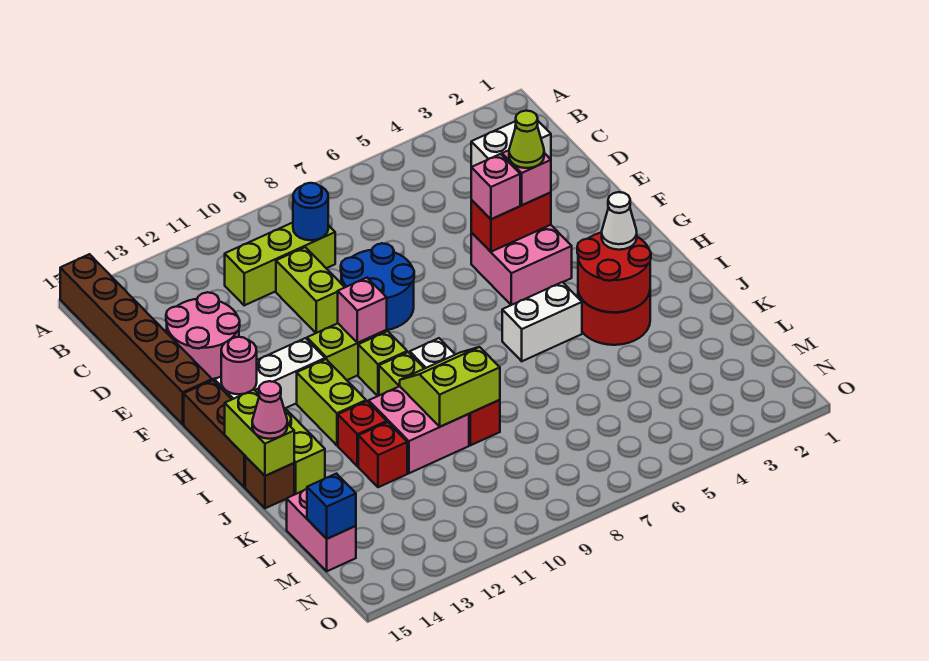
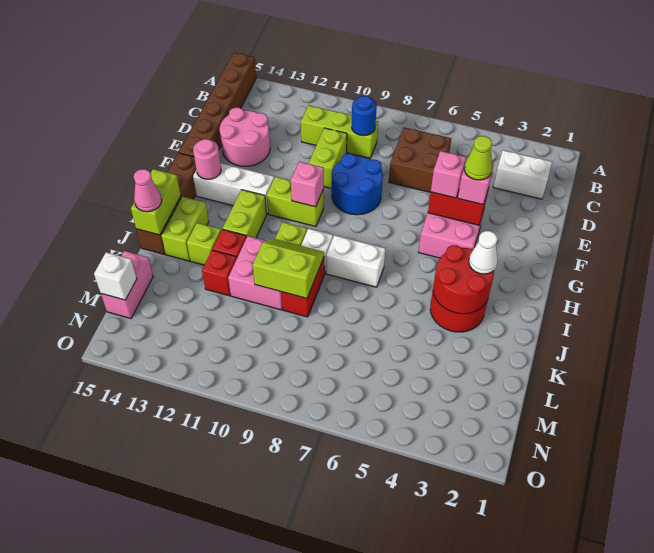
none -> brown brick C6:D7 level 1
lime brick H10 level 1 -> lime brick J13 level 1
white brick I5:I6 level 1 -> white brick I7:I8 level 1
blue brick M15 level 2 -> white brick M15 level 2

